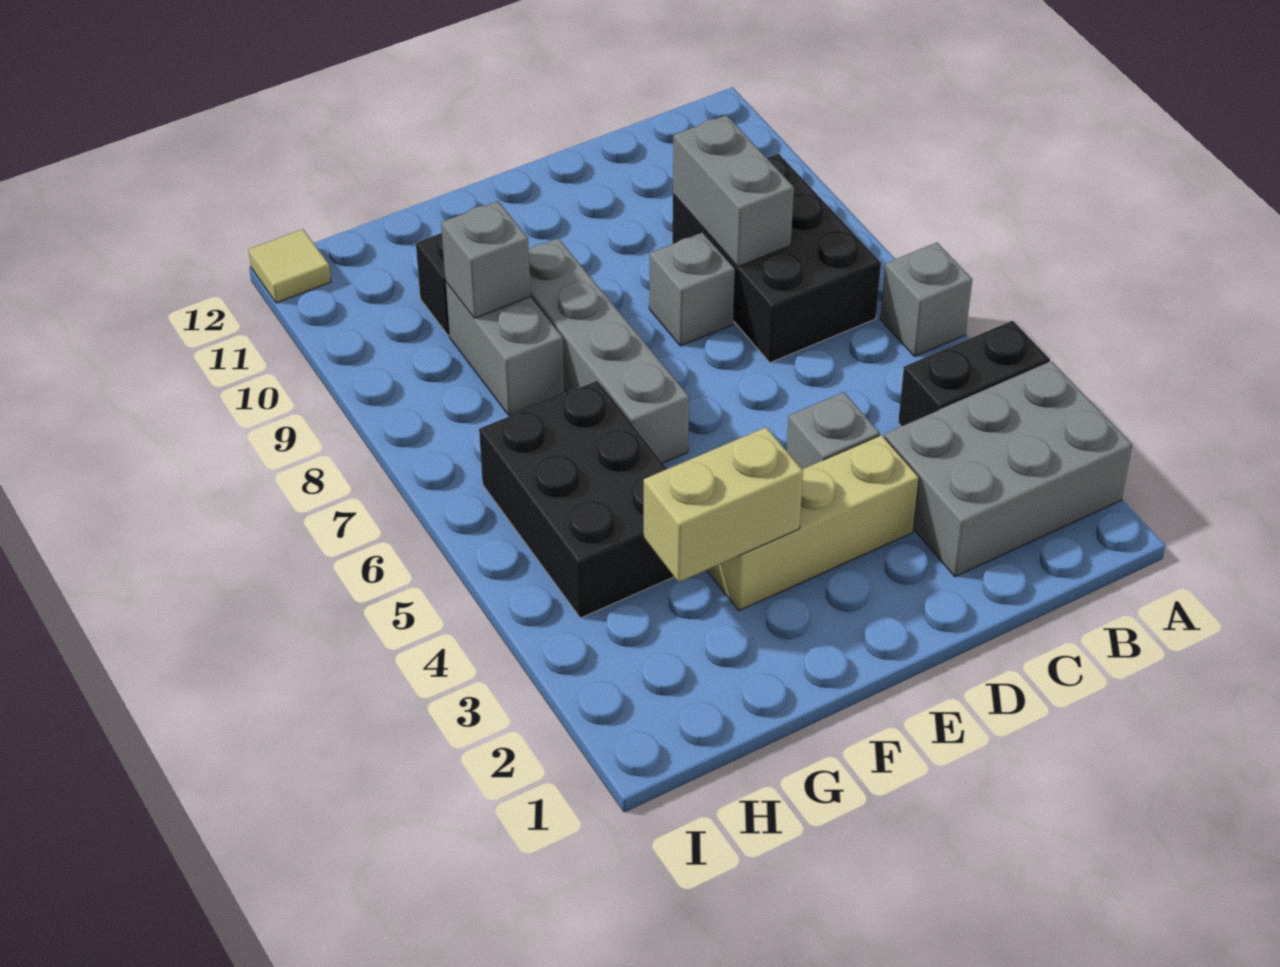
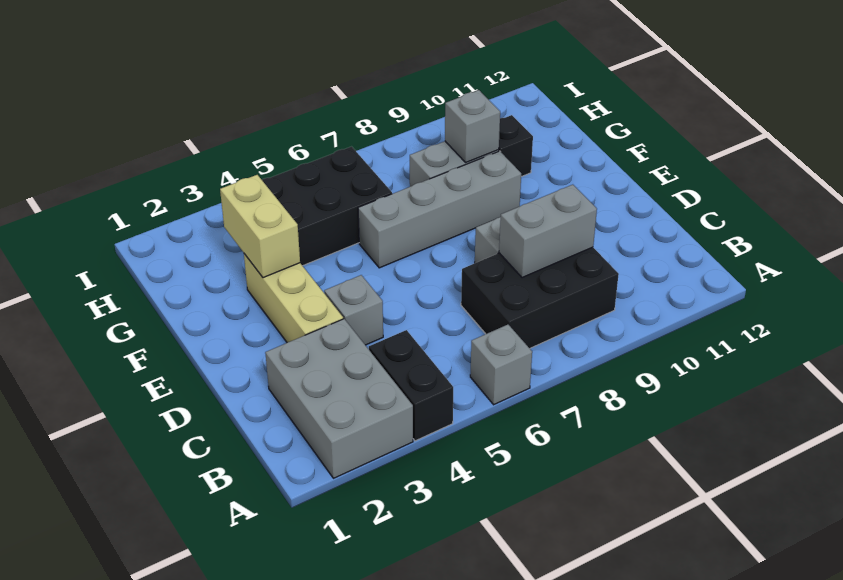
tan tile I12 level 1 -> none

